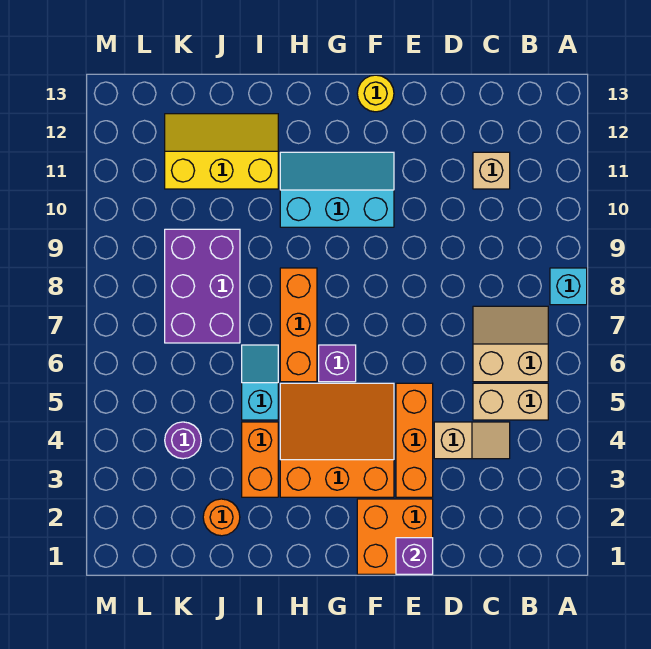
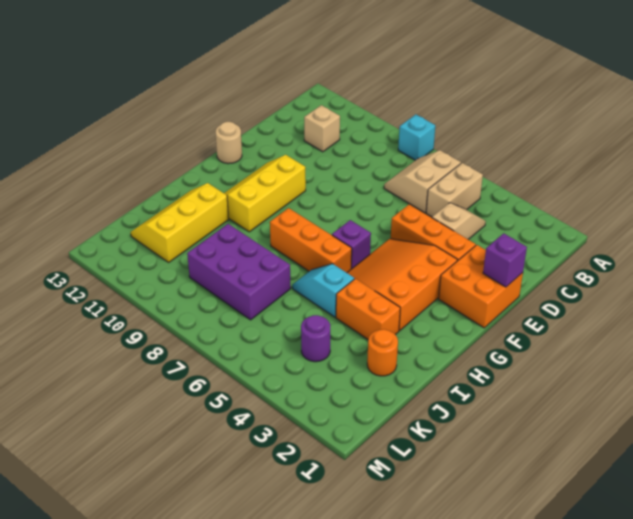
cyan slope F10:H11 level 1 top 10 -> yellow slope F10:H11 level 1 top 10
yellow round brick F13 level 1 -> tan round brick F13 level 1

